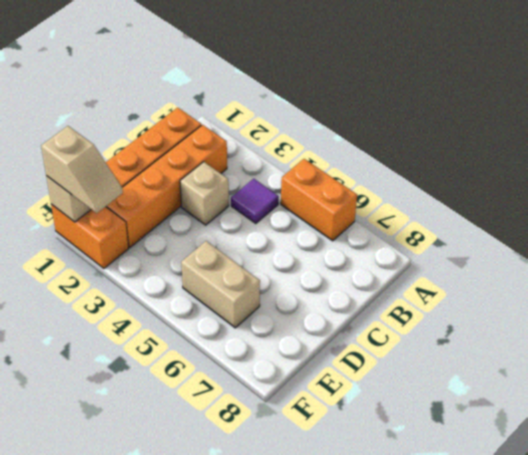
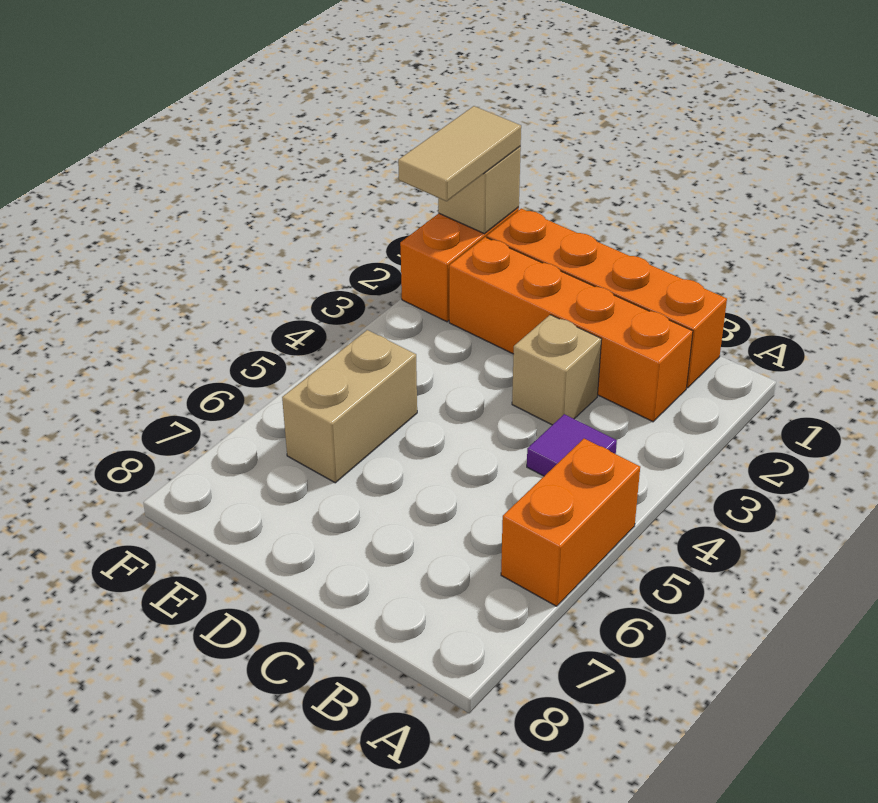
tan slope F1:F2 level 3 top 1 -> tan tile F1:F2 level 3

